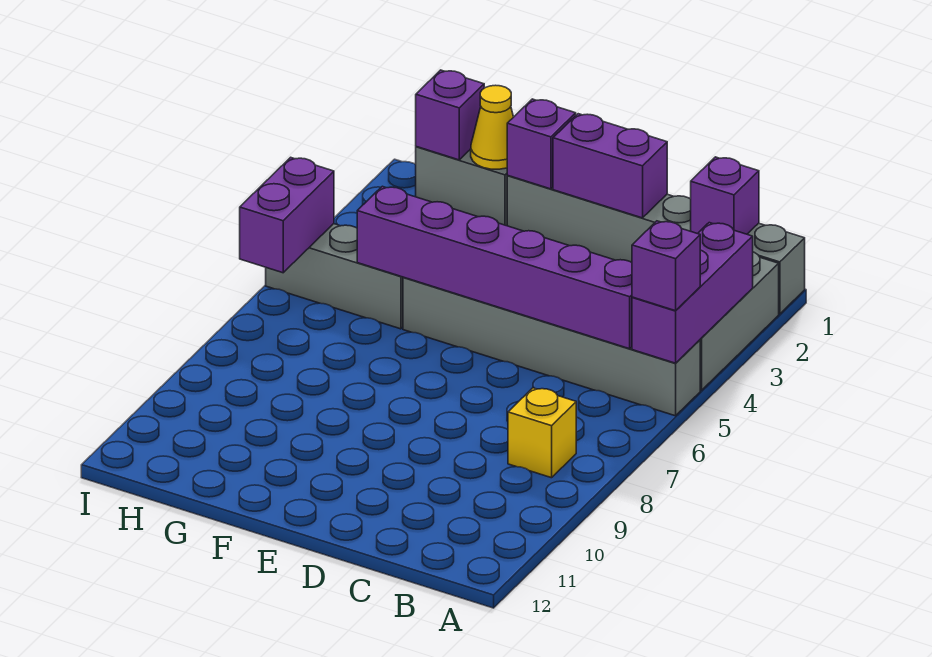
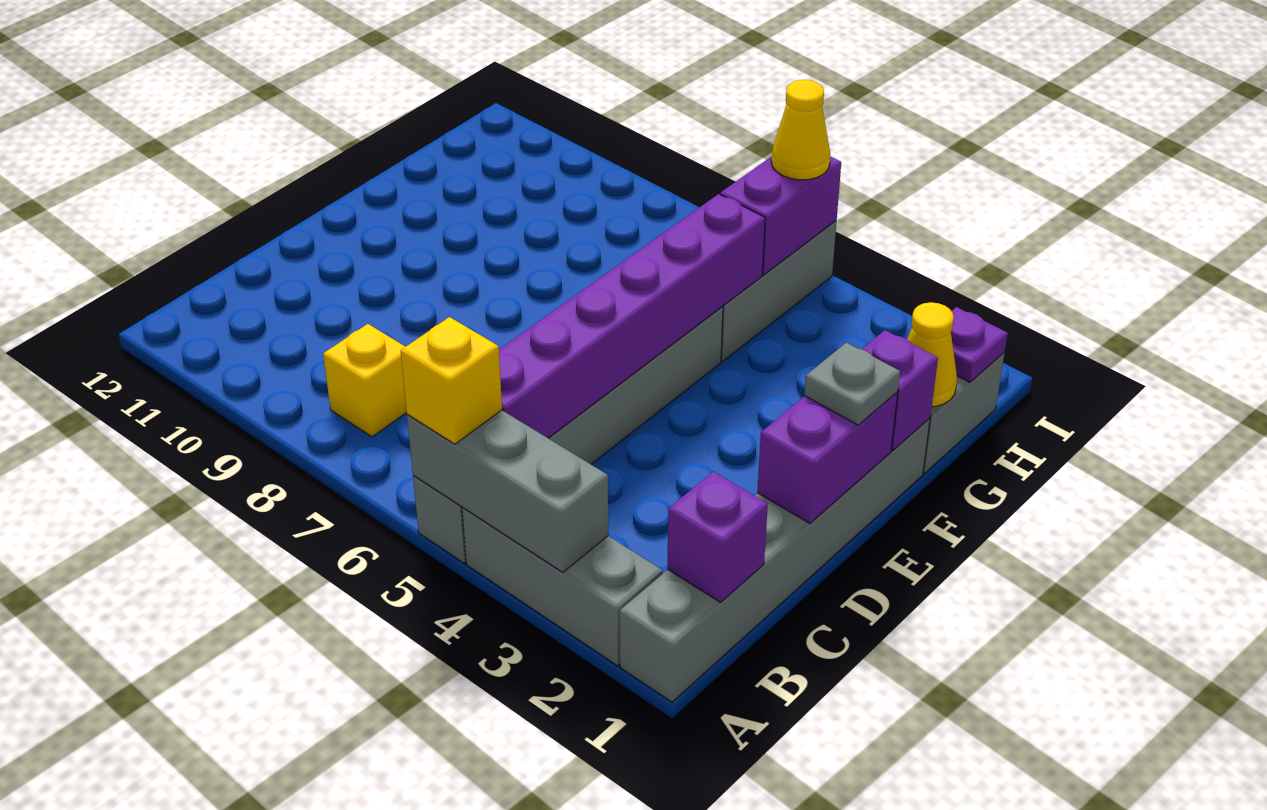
purple brick A3:A5 level 2 -> grey brick A3:A5 level 2
purple brick A5 level 3 -> yellow brick A5 level 3
none -> grey plate E1 level 3
purple brick H1 level 2 -> purple plate H1 level 2
purple brick I5:I6 level 2 -> purple brick H5:I5 level 2
none -> yellow cone I5 level 3

